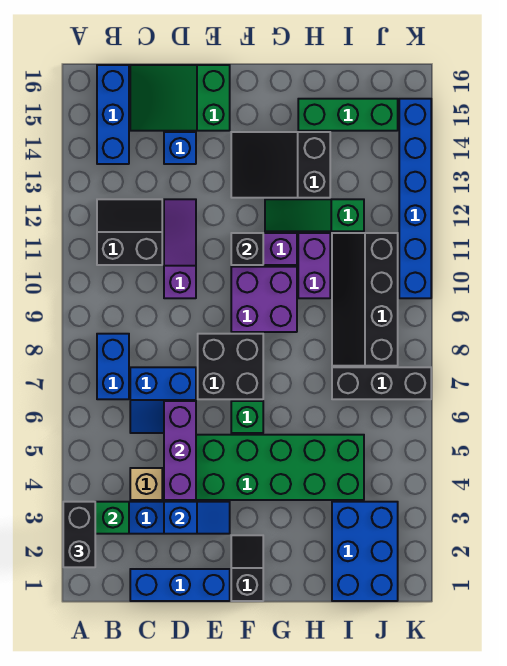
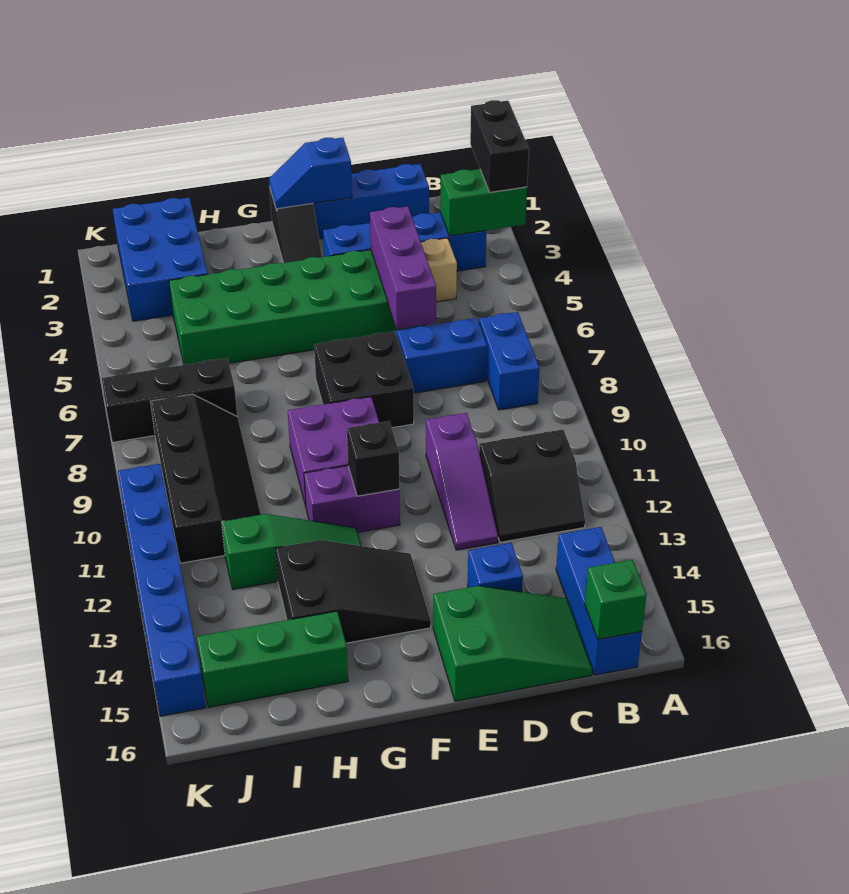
blue slope D3:E3 level 2 top D -> blue slope E1:F1 level 2 top E
green brick F6 level 1 -> green brick B16 level 2
purple brick H10:H11 level 1 -> none

